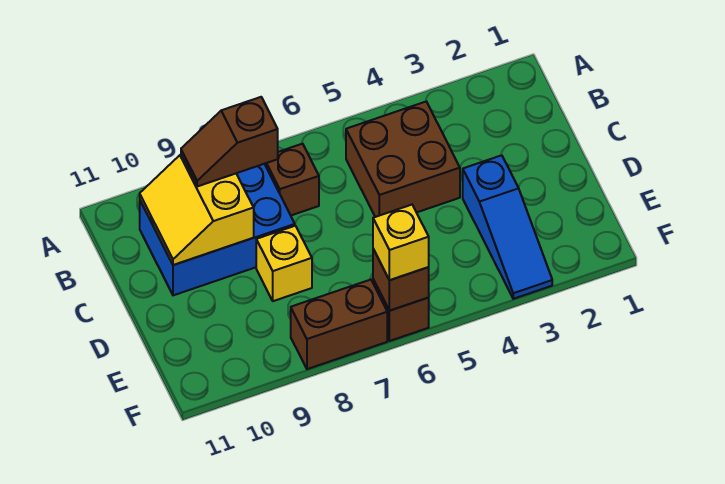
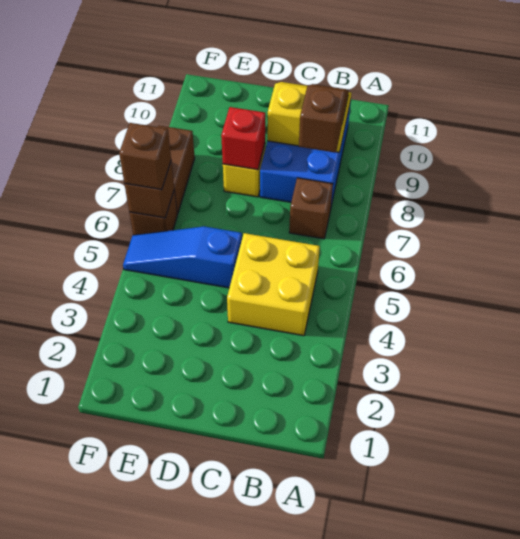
brown brick B4:C5 level 1 -> yellow brick B4:C5 level 1
blue slope D3:F3 level 1 top D -> blue slope D5:F5 level 1 top D
none -> red brick D8 level 2
yellow brick F6 level 3 -> brown brick F6 level 3

